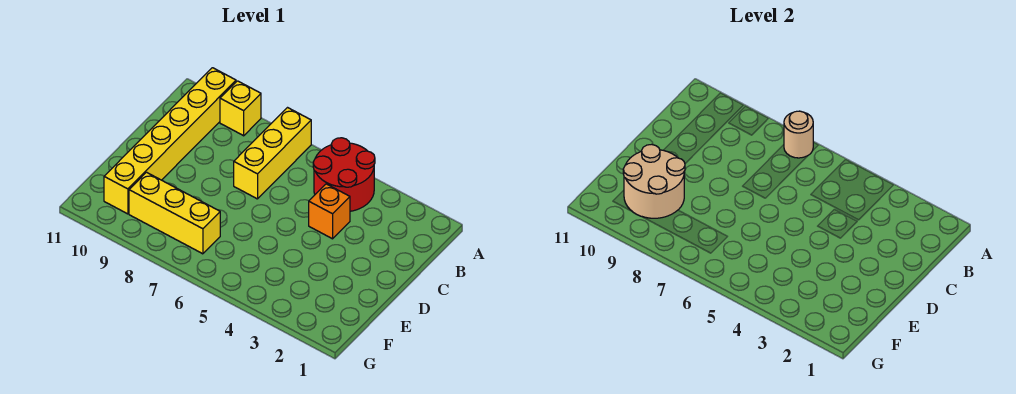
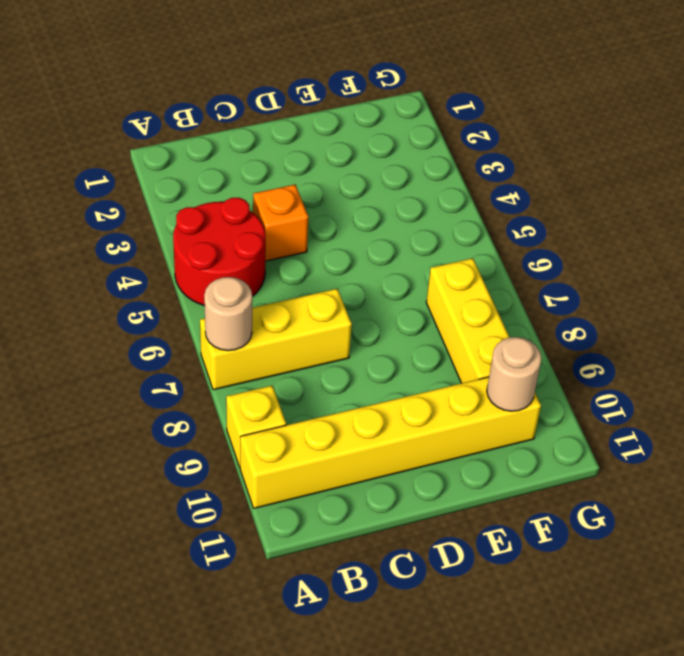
tan round brick E9:F10 level 2 -> tan round brick F10 level 2

